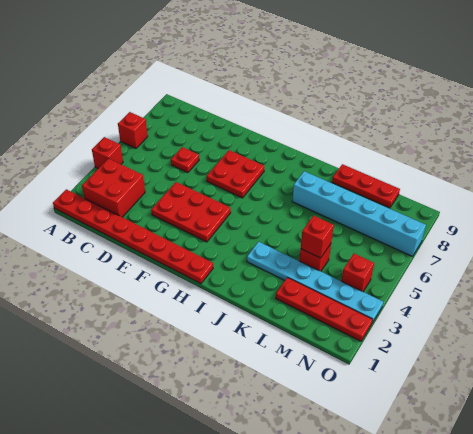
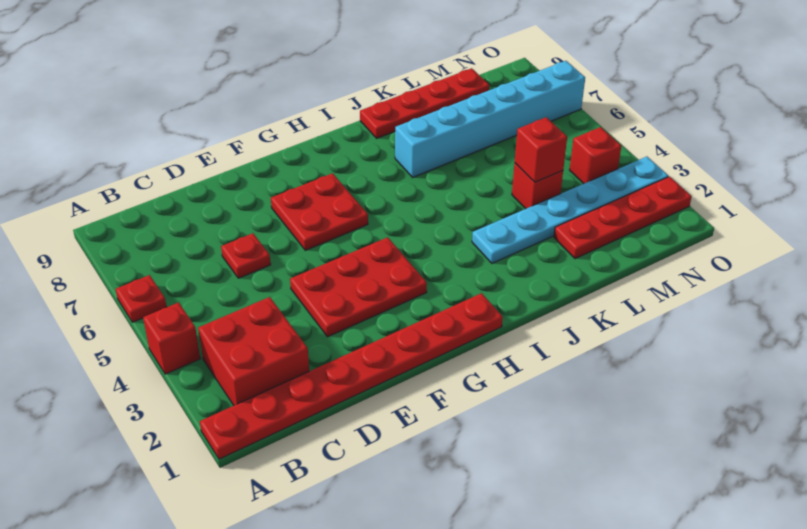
red brick A6 level 1 -> red plate A6 level 1
red plate K9:M9 level 1 -> red plate J9:M9 level 1

